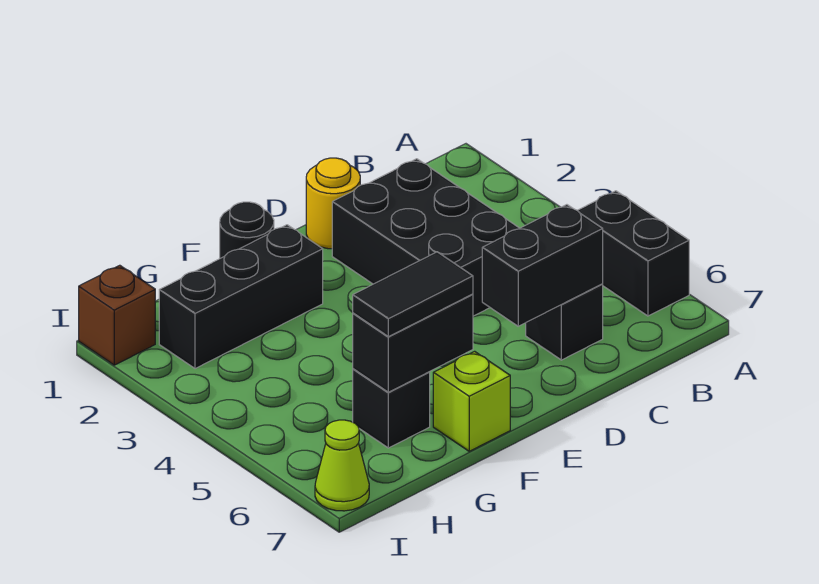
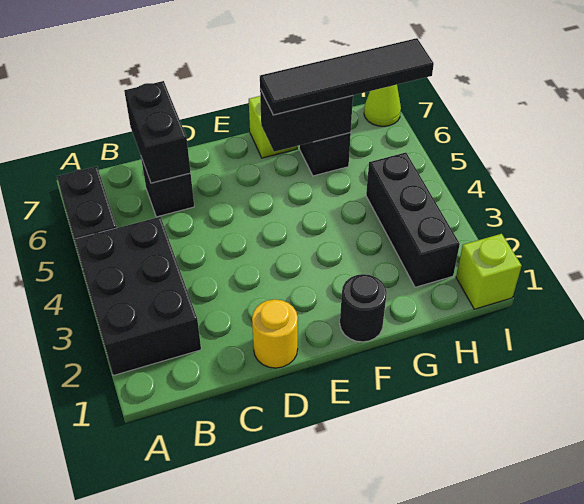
black brick C2:D4 level 1 -> black brick A2:B4 level 1
black brick C6:D6 level 2 -> black brick C6:C7 level 2
black brick F2:H2 level 1 -> black brick H2:H4 level 1
black tile F6:G6 level 3 -> black tile F6:I6 level 3
brown brick I1 level 1 -> lime brick I1 level 1

